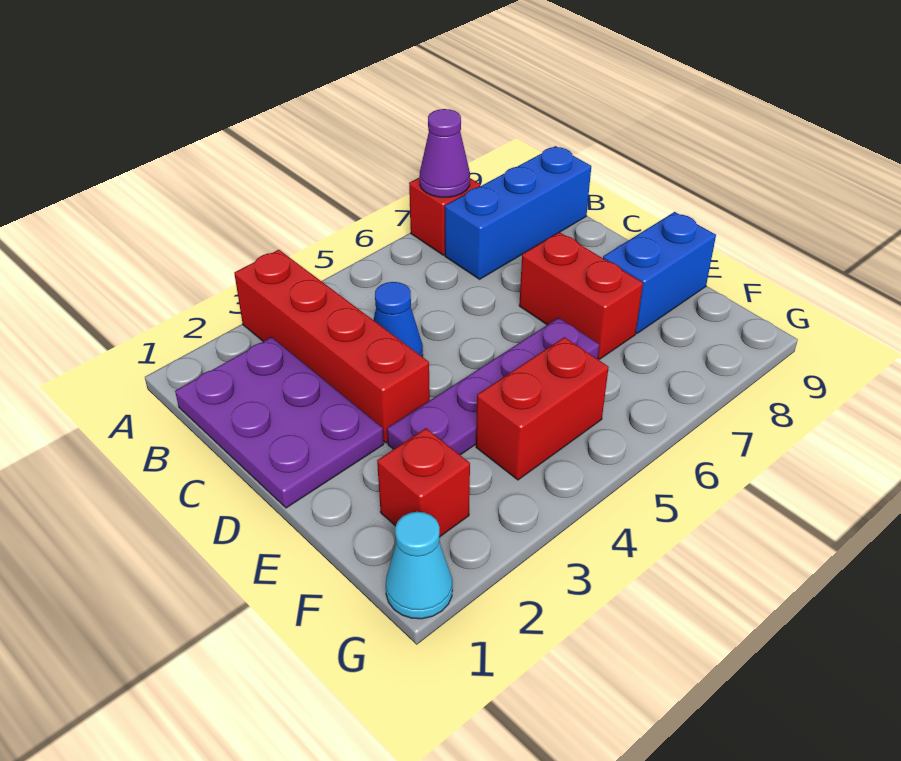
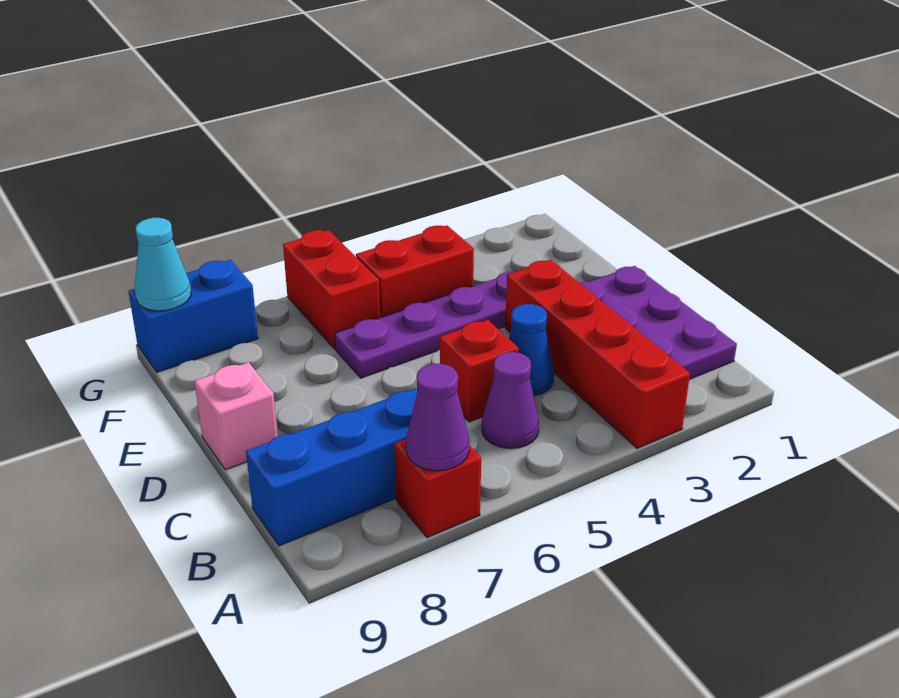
none -> purple cone B5 level 1
red brick D7:E7 level 1 -> red brick F6:G6 level 1
none -> pink brick D9 level 1
blue brick E8:E9 level 1 -> blue brick G8:G9 level 1
red brick F2 level 1 -> red brick C5 level 1
cyan cone G1 level 1 -> cyan cone G9 level 2

